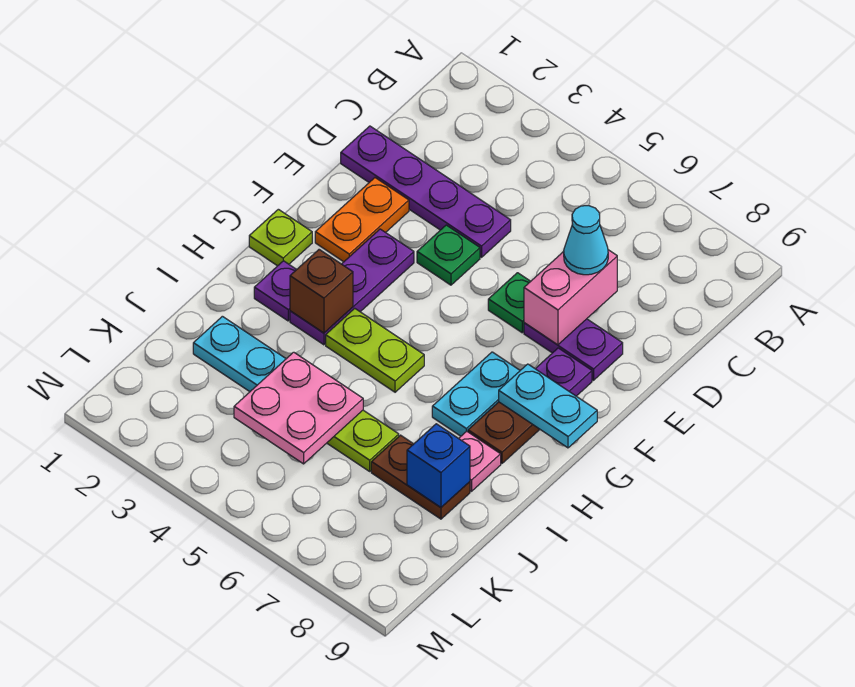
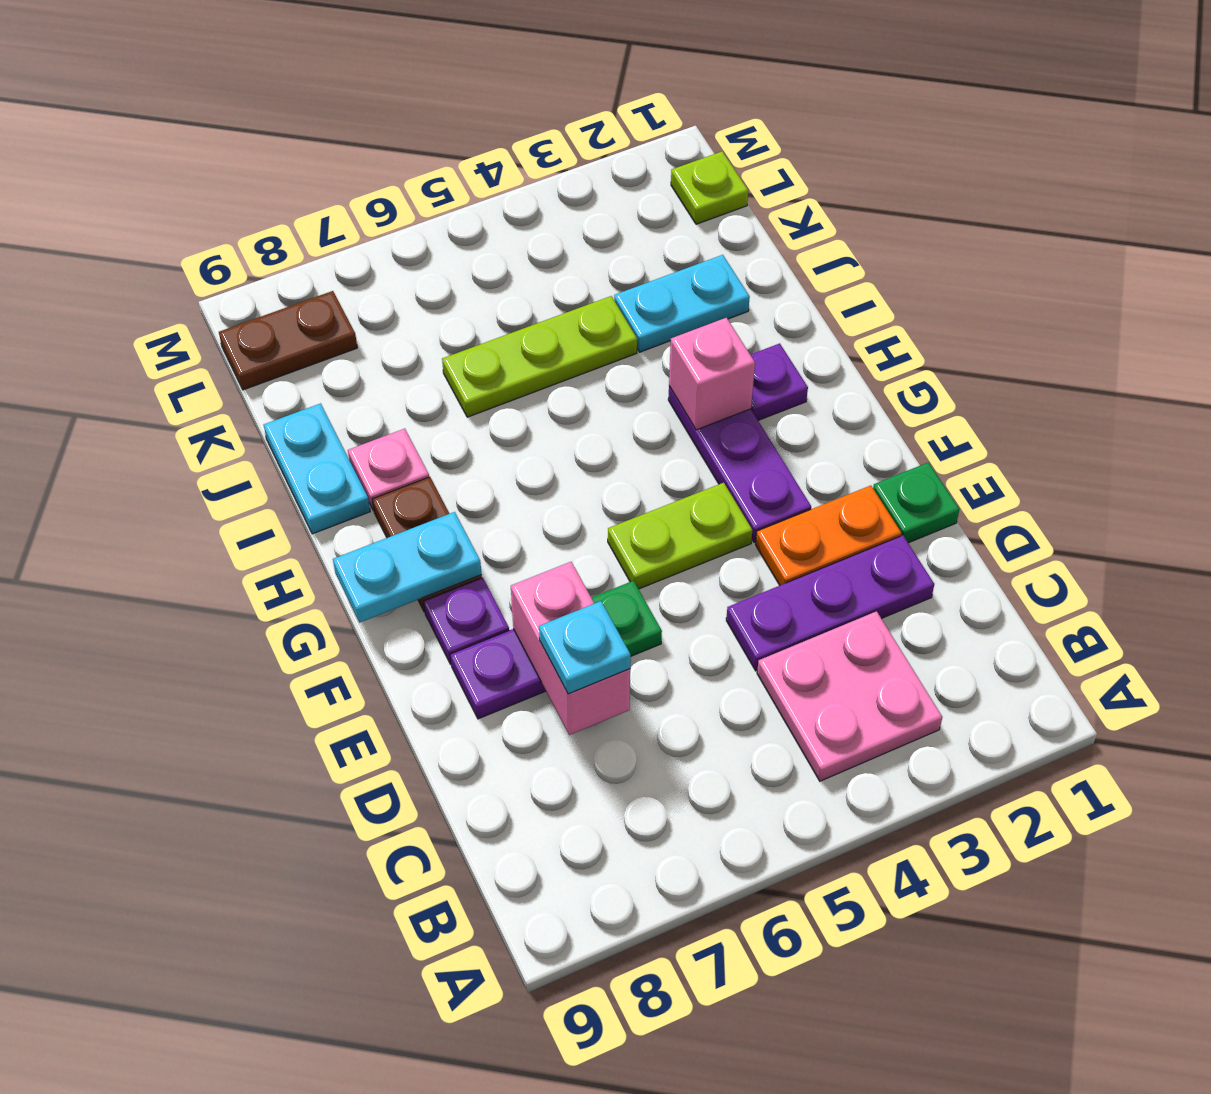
purple plate D1:D4 level 1 -> purple plate D2:D4 level 1
cyan cone D7 level 3 -> cyan plate D7 level 3
orange plate E2:F2 level 1 -> orange plate E2:E3 level 1
green plate E4 level 1 -> green plate E1 level 1
lime plate G1 level 1 -> lime plate L1 level 1
cyan plate G7:H7 level 1 -> cyan plate I9:J9 level 1
brown brick H3 level 2 -> pink brick H3 level 2
lime plate H4:H5 level 1 -> lime plate F4:F5 level 1
pink plate J4:K5 level 2 -> pink plate B3:C4 level 1
brown plate J7:J8 level 1 -> brown plate L8:L9 level 1
blue brick J8 level 2 -> none

